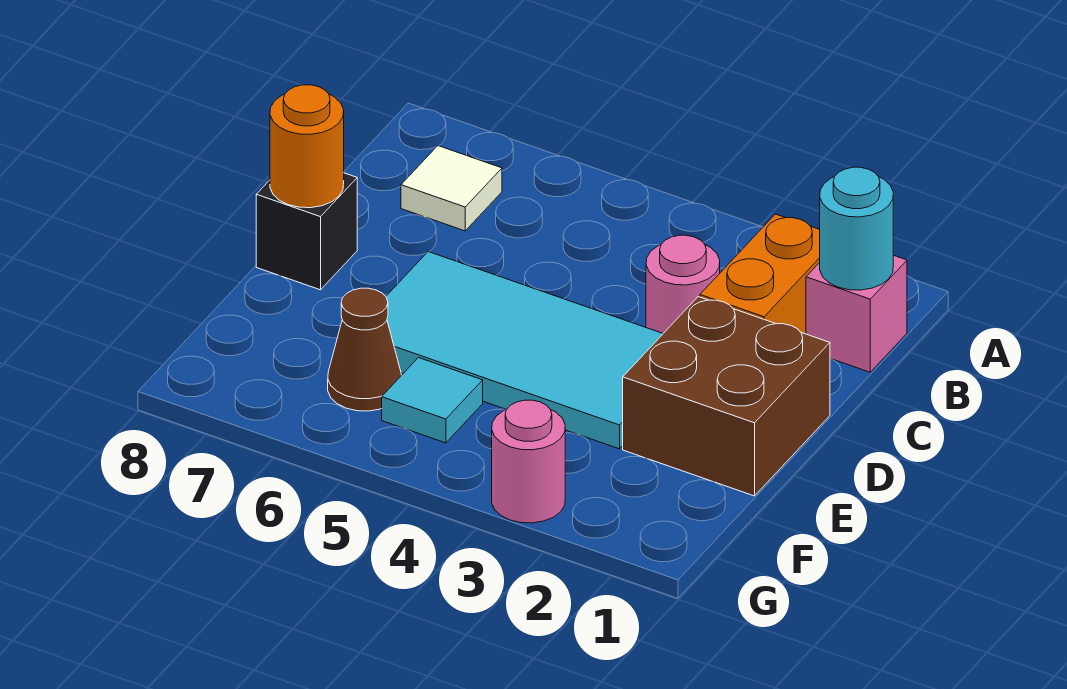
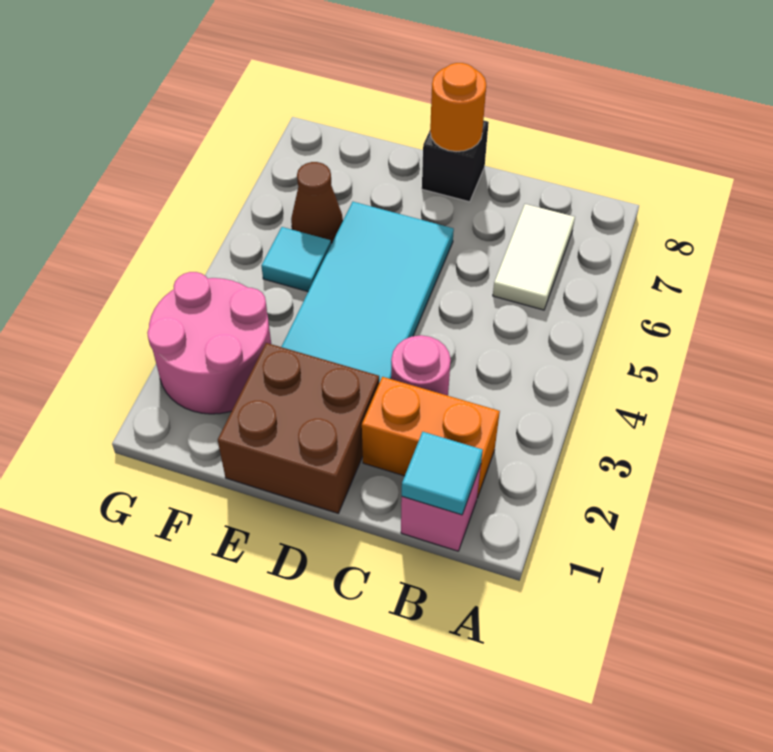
cyan round brick B1 level 2 -> cyan tile B1 level 2
white tile B7 level 1 -> white tile B6:B7 level 1
pink round brick G3 level 1 -> pink round brick F2:G3 level 1

